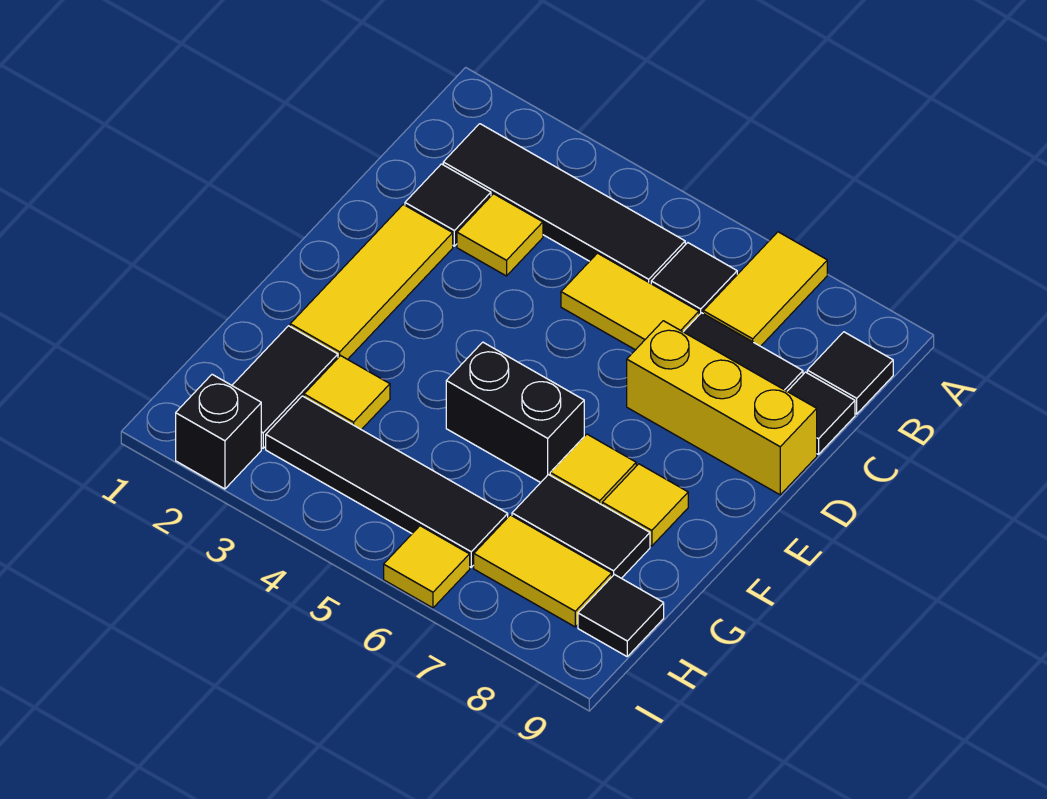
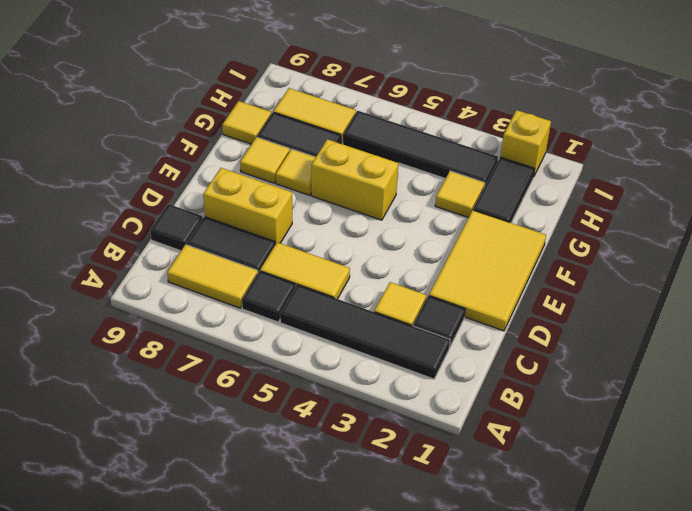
yellow tile A7:B7 level 1 -> yellow tile B7:B8 level 1
black tile B9 level 1 -> none
yellow tile D2:F2 level 1 -> yellow tile D1:F2 level 1
yellow brick D7:D9 level 1 -> yellow brick D7:D8 level 1
black brick F5:F6 level 1 -> yellow brick F5:F6 level 1
black tile H9 level 1 -> none
black brick I2 level 1 -> yellow brick I2 level 1
yellow tile I6 level 1 -> yellow tile G9 level 1

